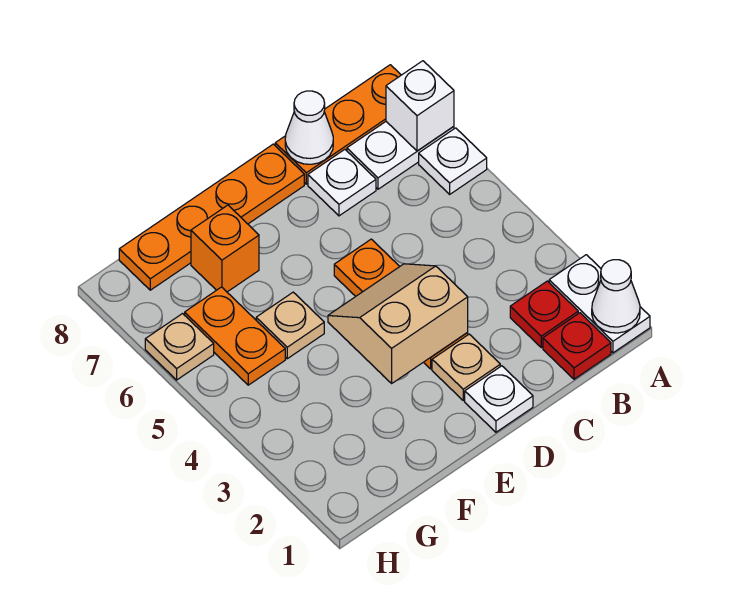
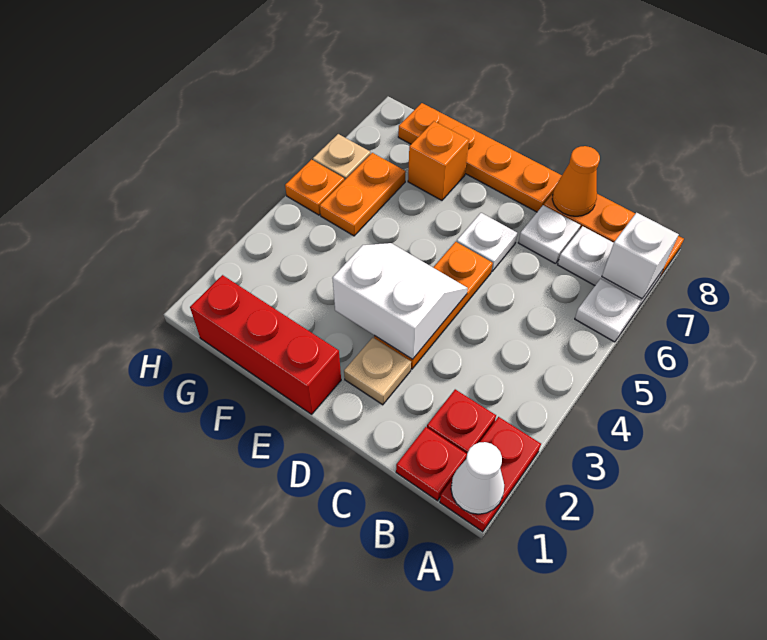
white plate A1:A2 level 1 -> red plate A1:A2 level 1
white cone C8 level 2 -> orange cone C8 level 2
white plate D1 level 1 -> white plate D6 level 1
tan slope D3:E4 level 2 top 3 -> white slope D3:E4 level 2 top 3
none -> red brick E1:G1 level 1
tan plate F5 level 1 -> none
none -> orange plate H5 level 1

